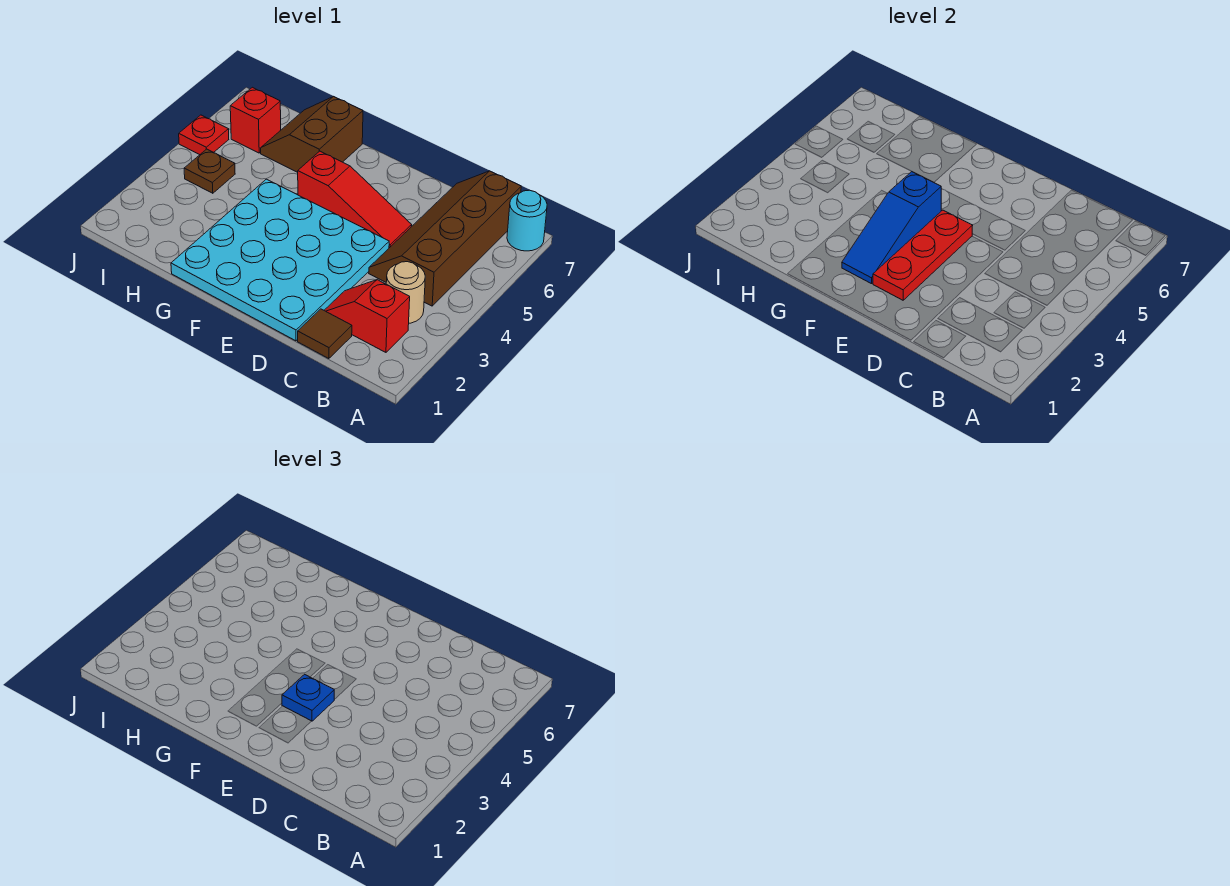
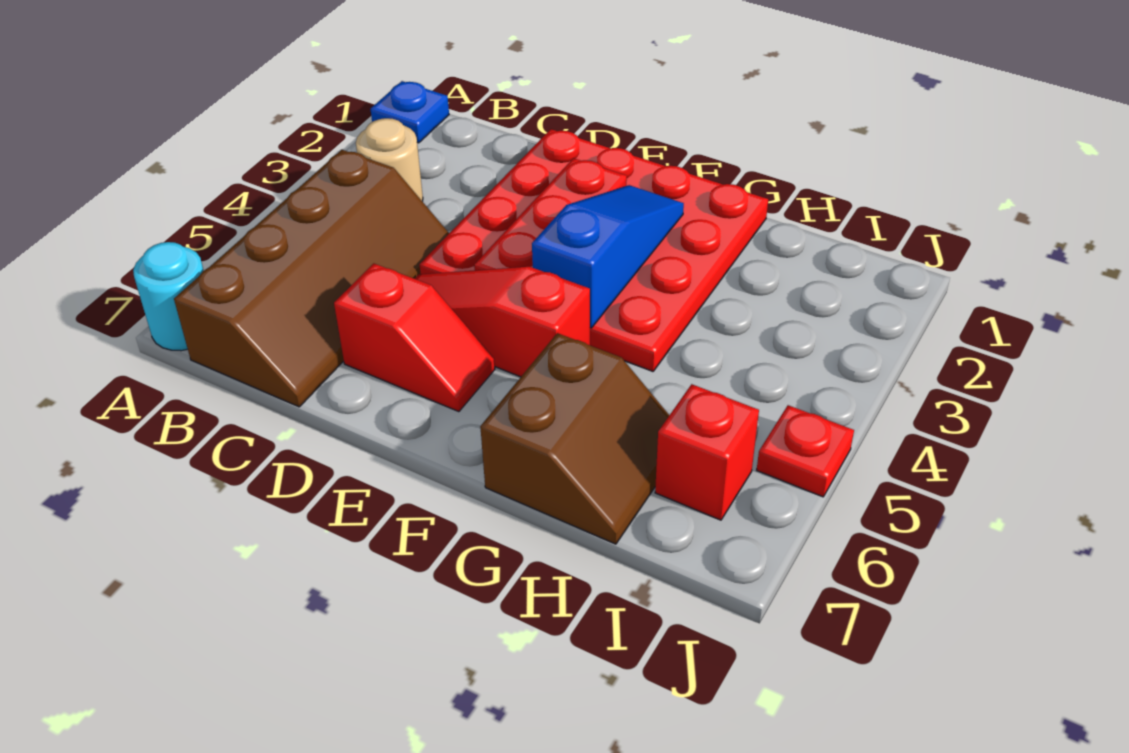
red slope B2:C2 level 1 top B -> red slope D6:E6 level 1 top D
brown tile C1 level 1 -> none
cyan plate D1:G4 level 1 -> red plate D1:G4 level 1
blue plate E3 level 3 -> blue plate A1 level 1
brown plate I4 level 1 -> none

